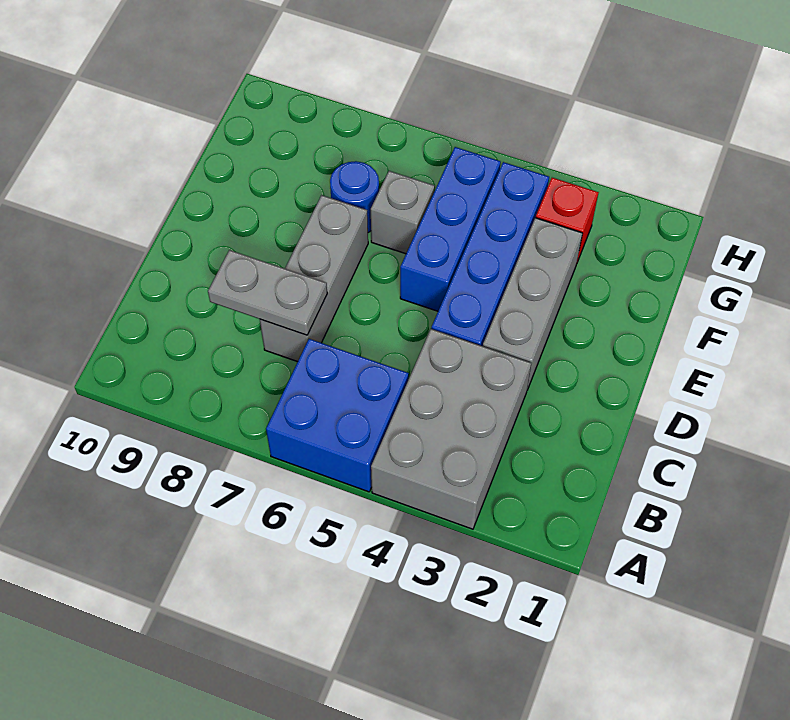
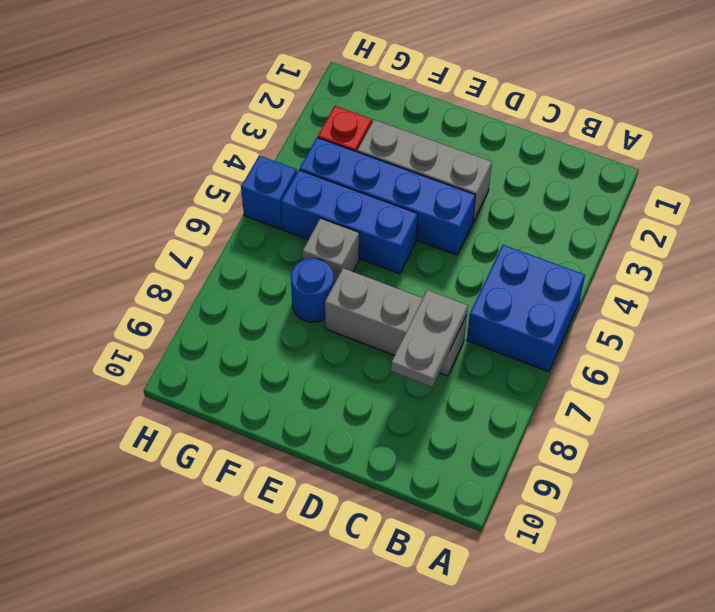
grey brick A3:C4 level 1 -> none
none -> blue brick H5 level 1

